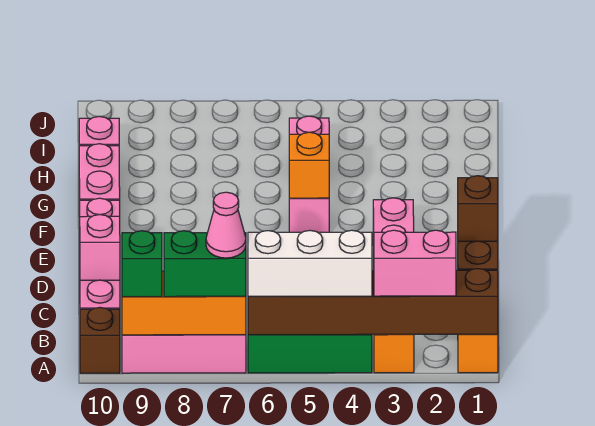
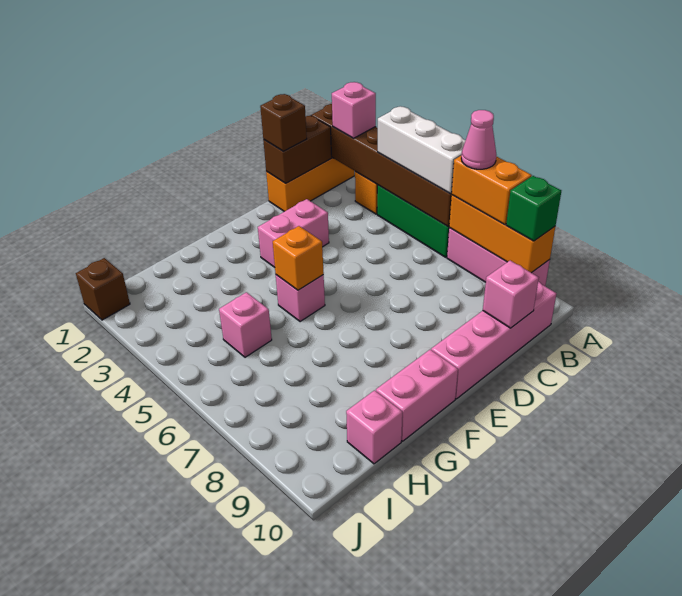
pink brick A2:A3 level 3 -> pink brick A2 level 3
green brick A7:A8 level 3 -> orange brick A7:A8 level 3
brown brick A10 level 1 -> brown brick J1 level 1

